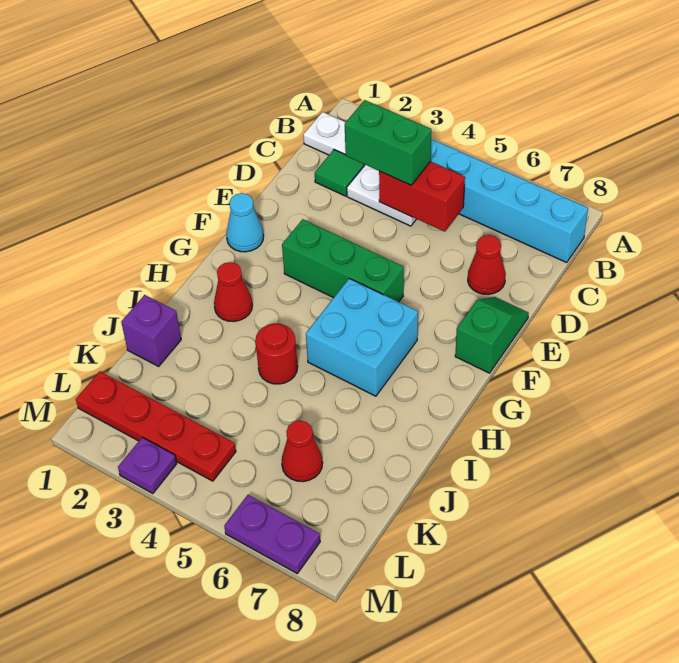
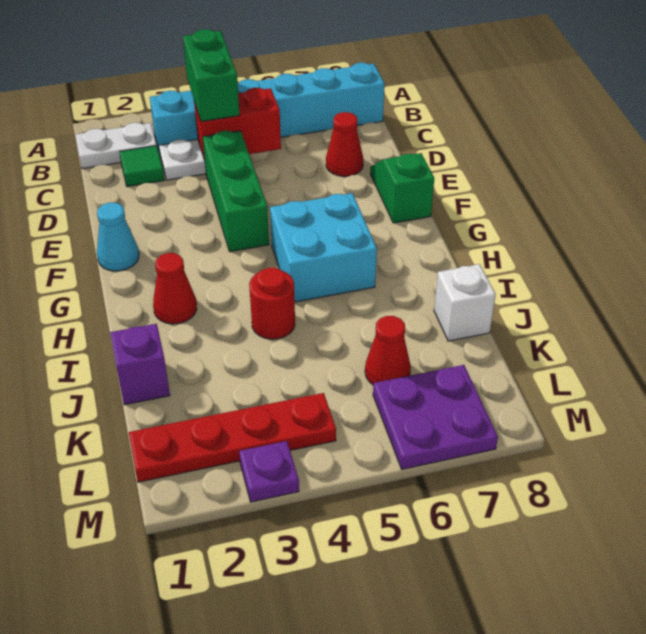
green brick C3:C4 level 3 -> green brick B4:C4 level 3
green brick F3:F5 level 1 -> green brick D4:F4 level 1
none -> white brick J8 level 1
purple plate M6:M7 level 1 -> purple plate L6:M7 level 1

